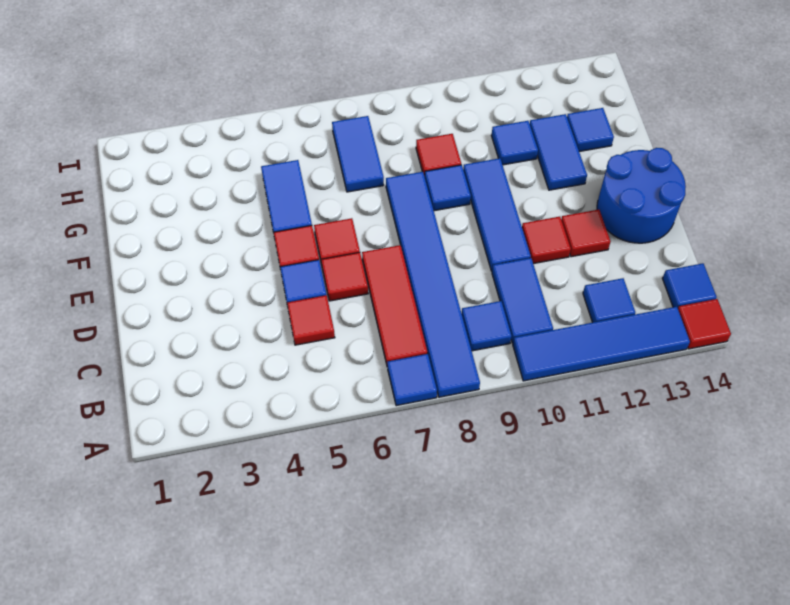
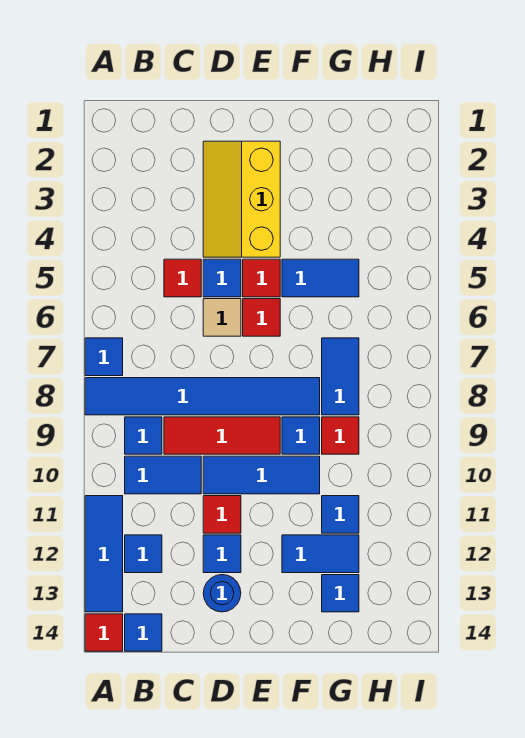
blue tile A10:A13 level 1 -> blue tile A11:A13 level 1
red tile B7:D7 level 1 -> red tile C9:E9 level 1
none -> yellow slope D2:E4 level 1 top E
red tile D6 level 1 -> tan tile D6 level 1
red tile D12 level 1 -> blue tile D12 level 1
blue round brick D13:E14 level 1 -> blue round brick D13 level 1
blue tile G7:H7 level 1 -> blue tile G7:G8 level 1

